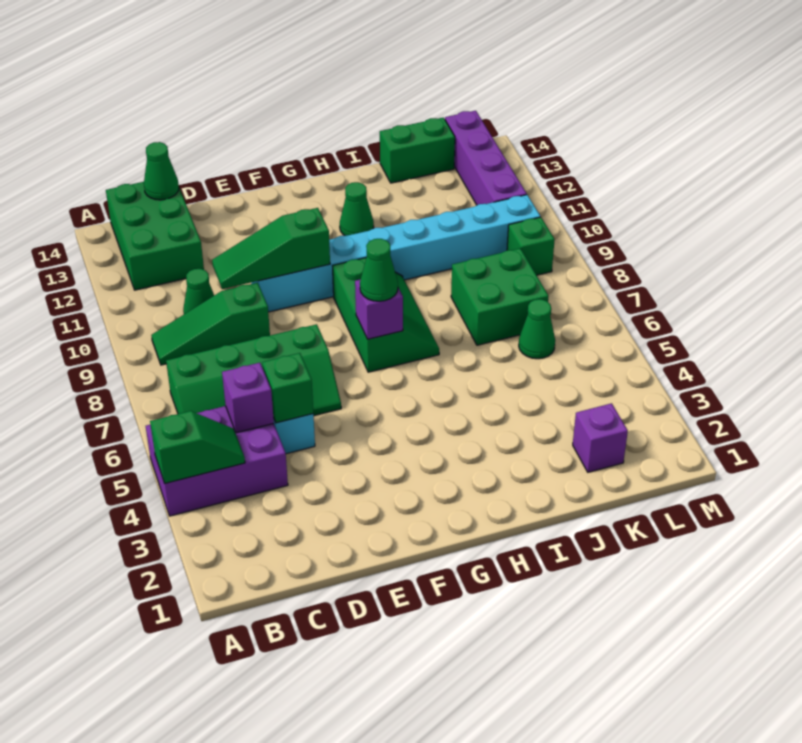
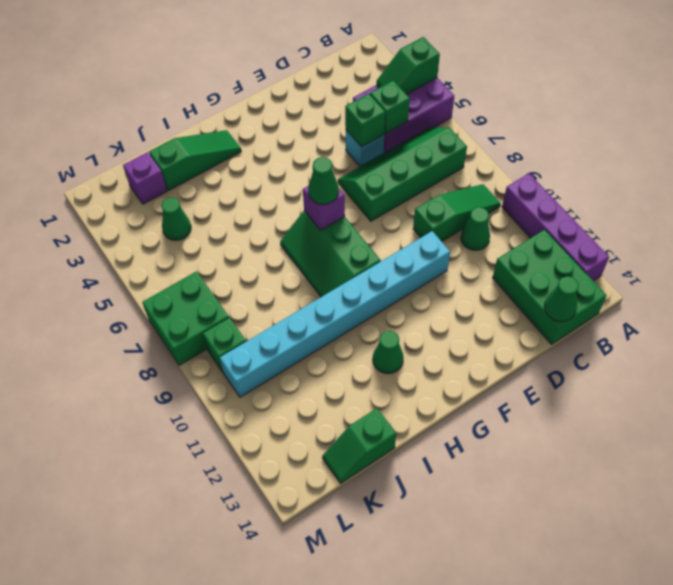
purple brick C5 level 2 -> green brick C5 level 2
green slope D10:F10 level 2 top F -> green slope H2:J2 level 1 top J
green brick J7:K8 level 1 -> green brick L7:M8 level 1
green brick J14:K14 level 1 -> green slope J14:K14 level 1 top J
green cone K6 level 1 -> green cone K4 level 1
purple brick L11:L14 level 1 -> purple brick A10:A13 level 1

